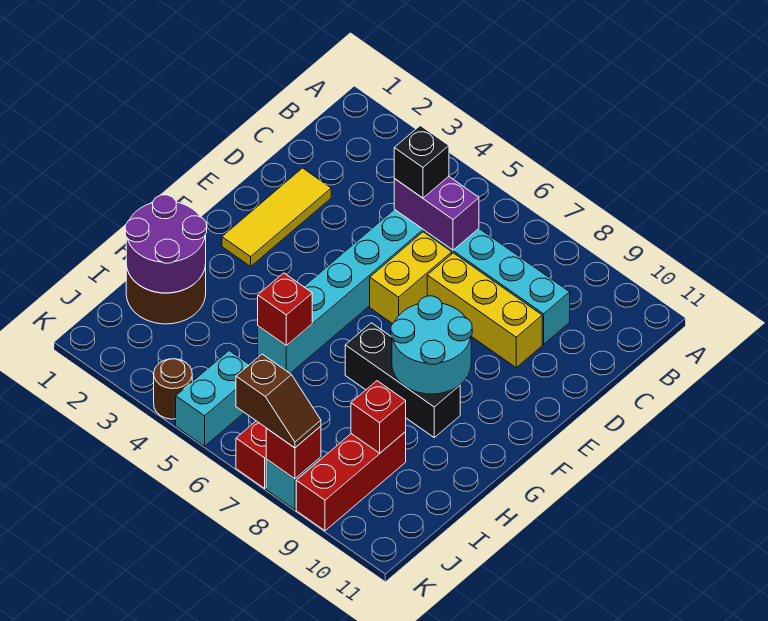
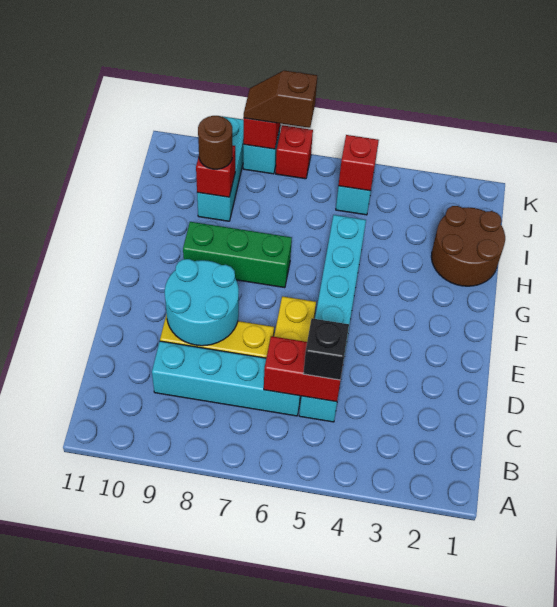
purple brick C5:C6 level 2 -> red brick C5:C6 level 2
yellow tile D2:F2 level 1 -> none
cyan round brick F8:G9 level 2 -> cyan round brick D8:E9 level 2
black brick G7:G9 level 1 -> green brick G7:G9 level 1
purple round brick H1:I2 level 2 -> none
red brick H5 level 2 -> red brick J5 level 2
red brick I9:K9 level 1 -> cyan brick I9:K9 level 1
brown round brick K4 level 1 -> brown round brick I9 level 3

